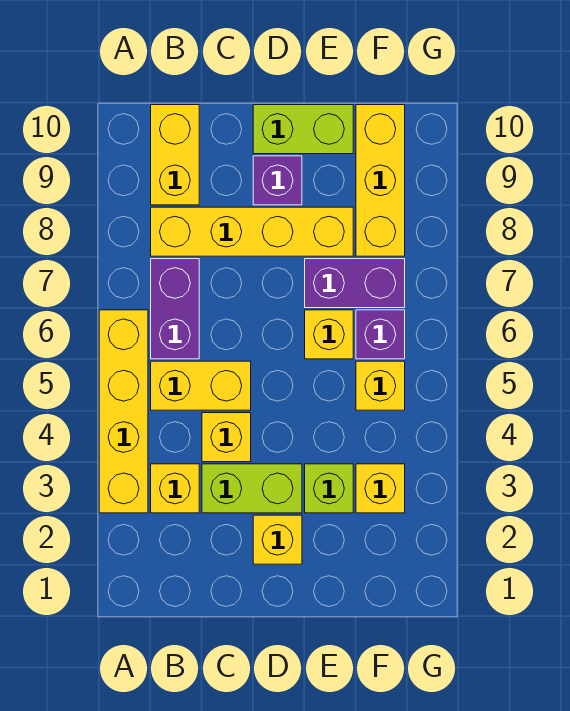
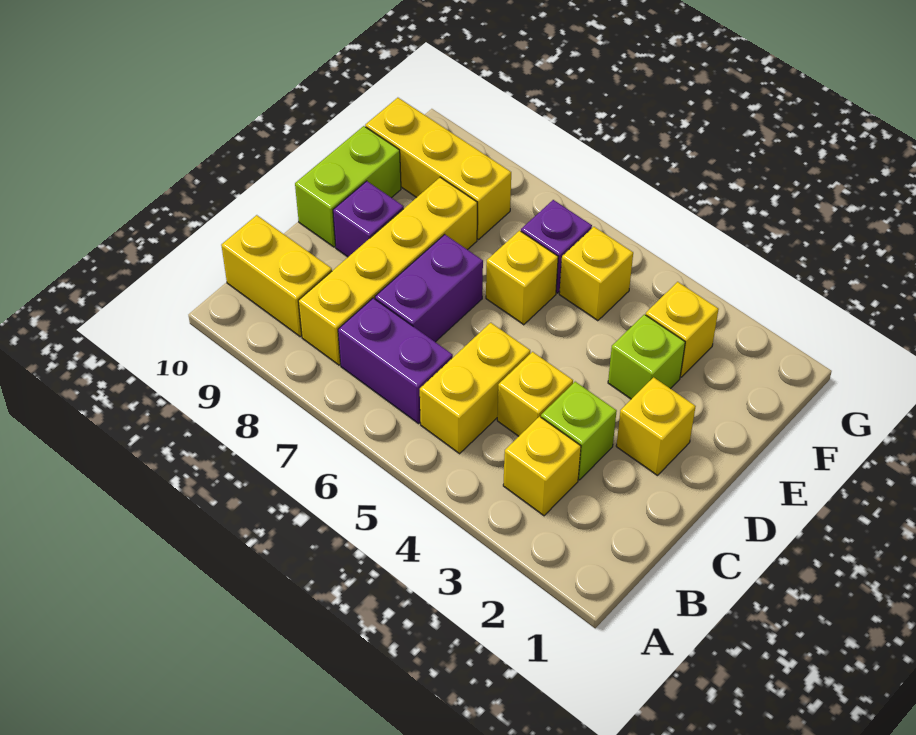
yellow brick A3:A6 level 1 -> none
lime brick C3:D3 level 1 -> lime brick C3 level 1
purple brick E7:F7 level 1 -> purple brick C7:D7 level 1

